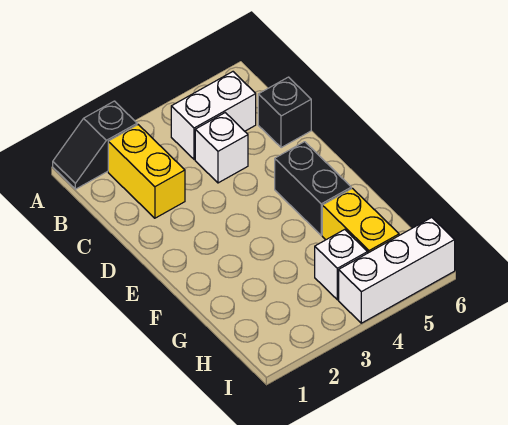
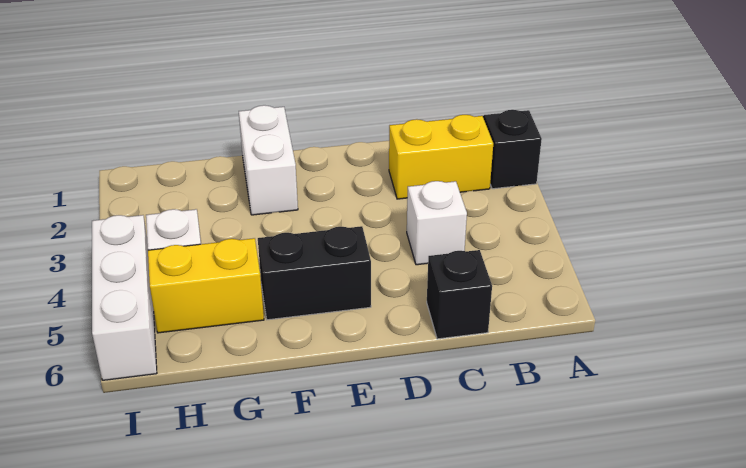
white brick B4:B5 level 1 -> white brick F1:F2 level 1

